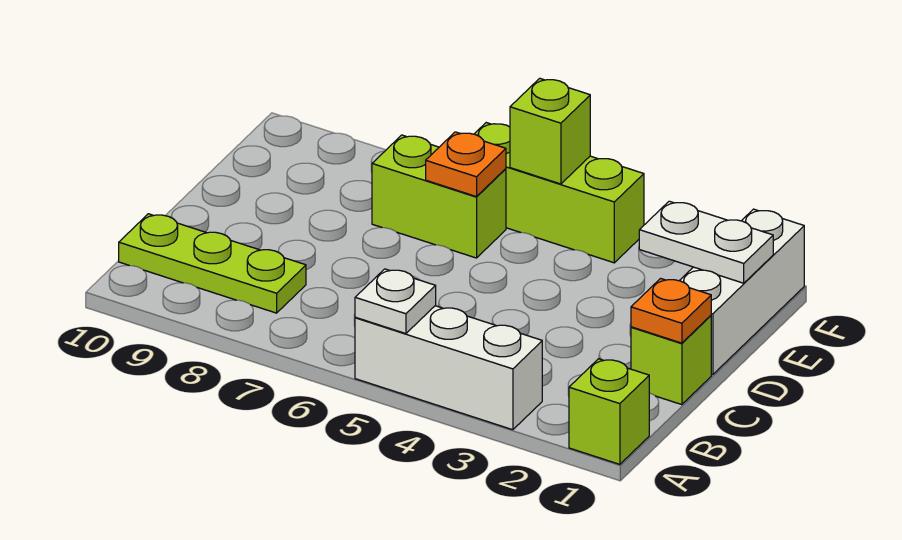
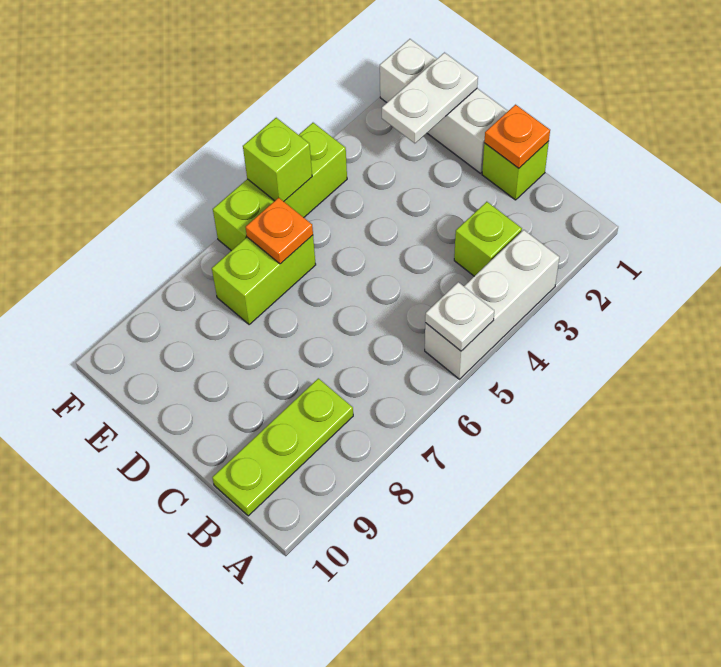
lime brick A1 level 1 -> lime brick B3 level 1

